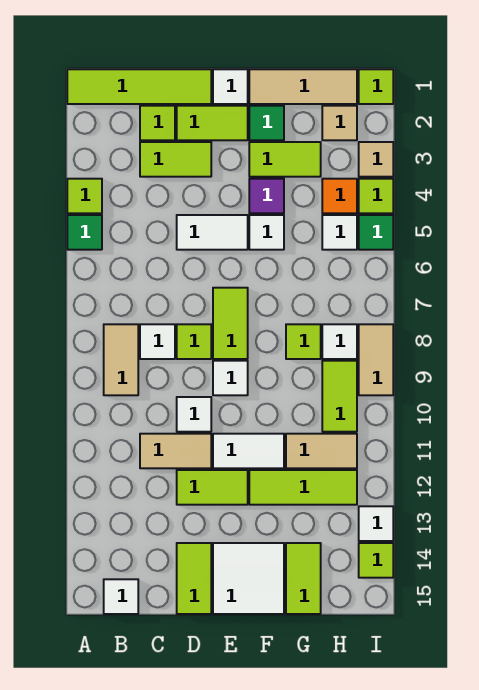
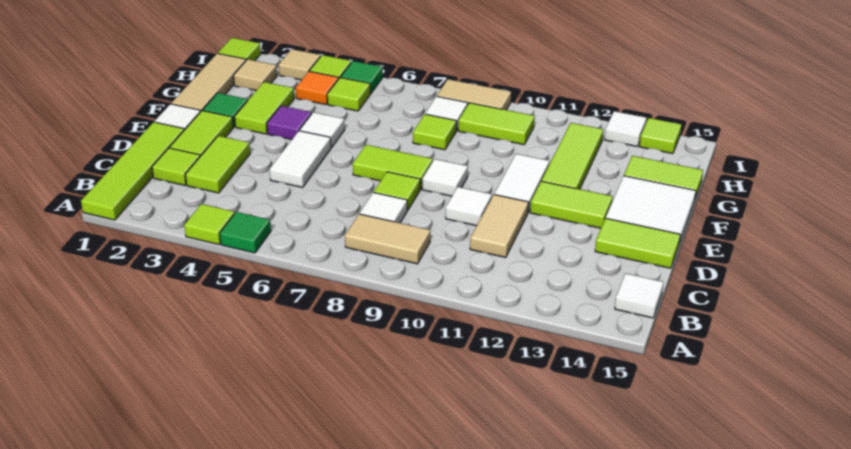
lime tile D12:E12 level 1 -> lime tile E12:E13 level 1
tan tile G11:H11 level 1 -> none
white tile H5 level 1 -> lime tile H5 level 1

